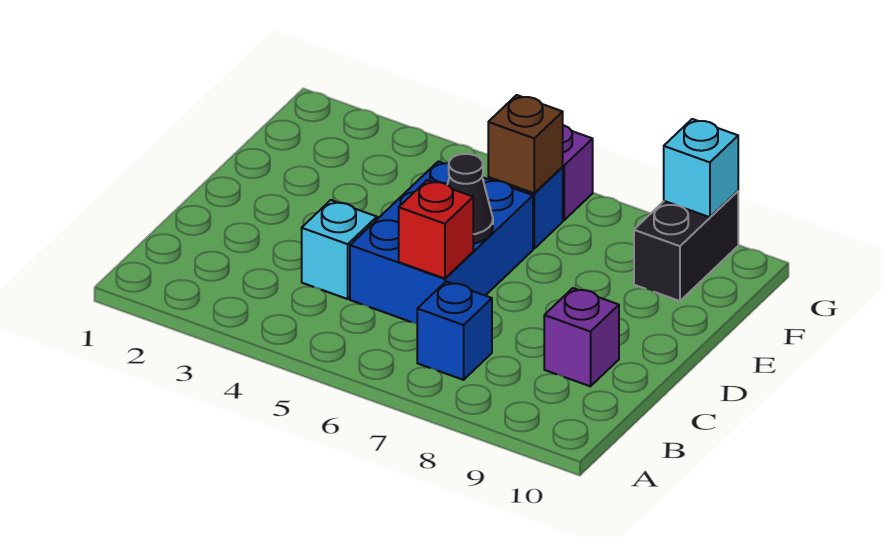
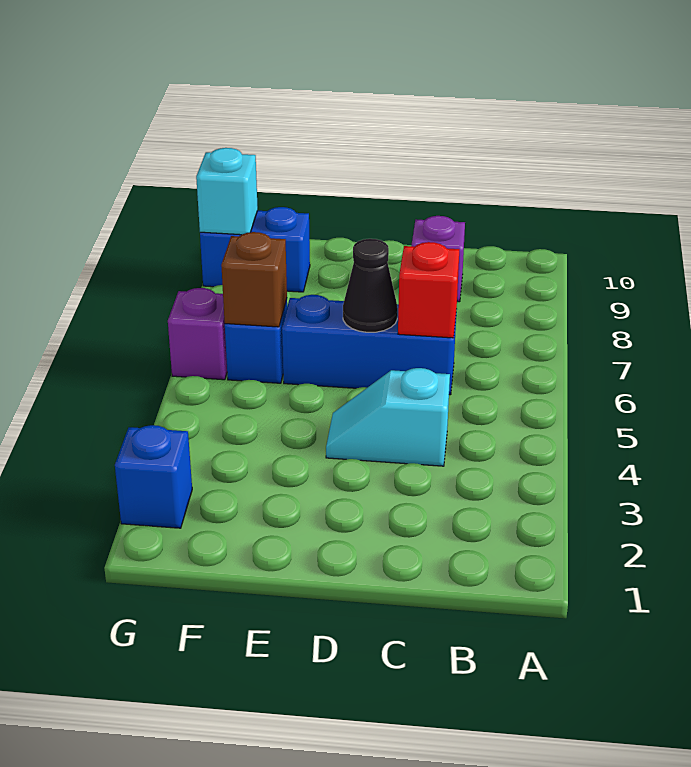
blue brick B7 level 1 -> blue brick G2 level 1
blue brick C5:E6 level 1 -> blue brick C6:E6 level 1
black brick F9:G9 level 1 -> blue brick F9:G9 level 1

